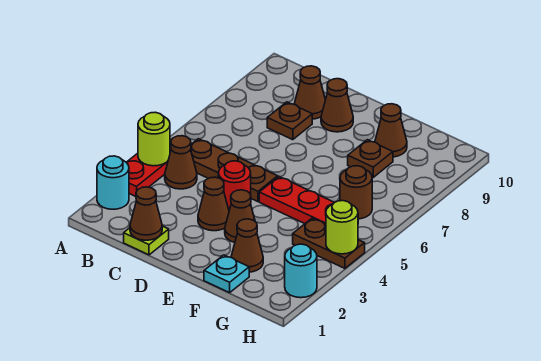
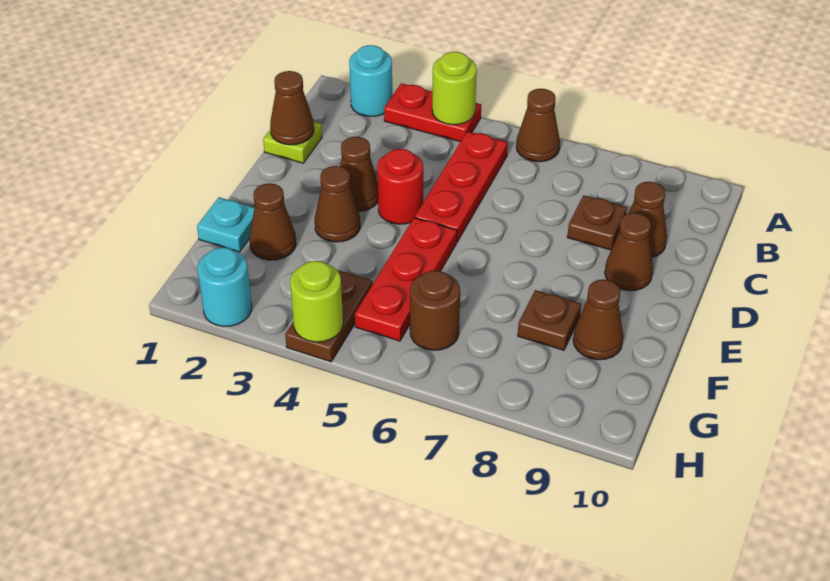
brown cone B4 level 1 -> brown cone A6 level 1
brown plate B5:D5 level 1 -> red plate B5:D5 level 1

